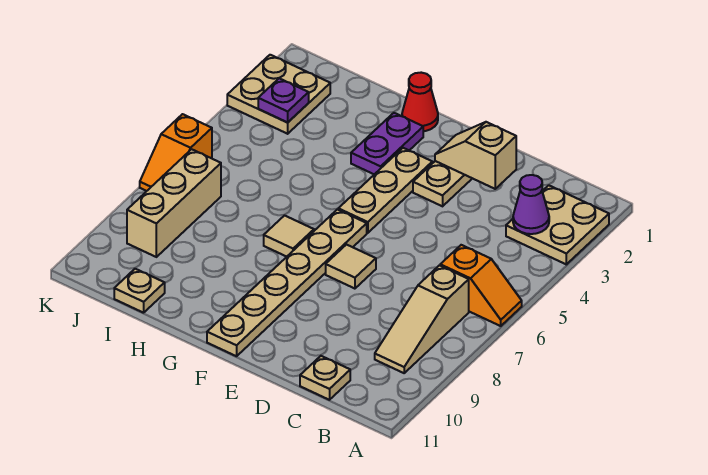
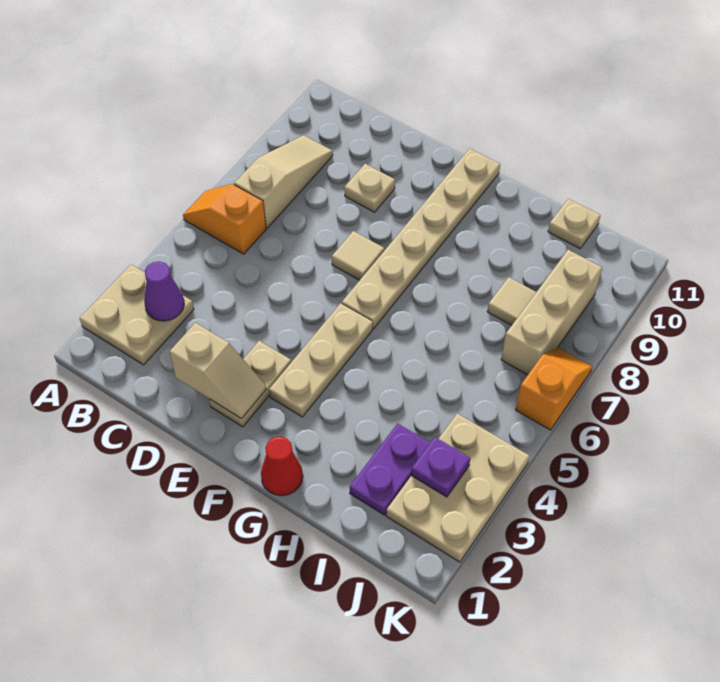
tan plate C11 level 1 -> tan plate D9 level 1
purple plate G2:G3 level 1 -> purple plate I2:I3 level 1
tan tile G7 level 1 -> tan tile I8 level 1
tan plate J2:K3 level 1 -> tan plate J2:K4 level 1

